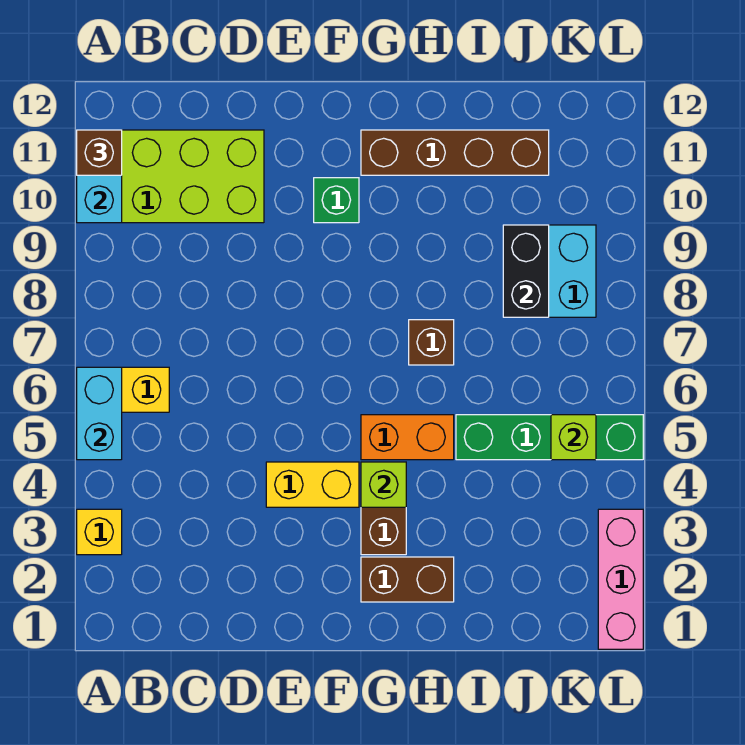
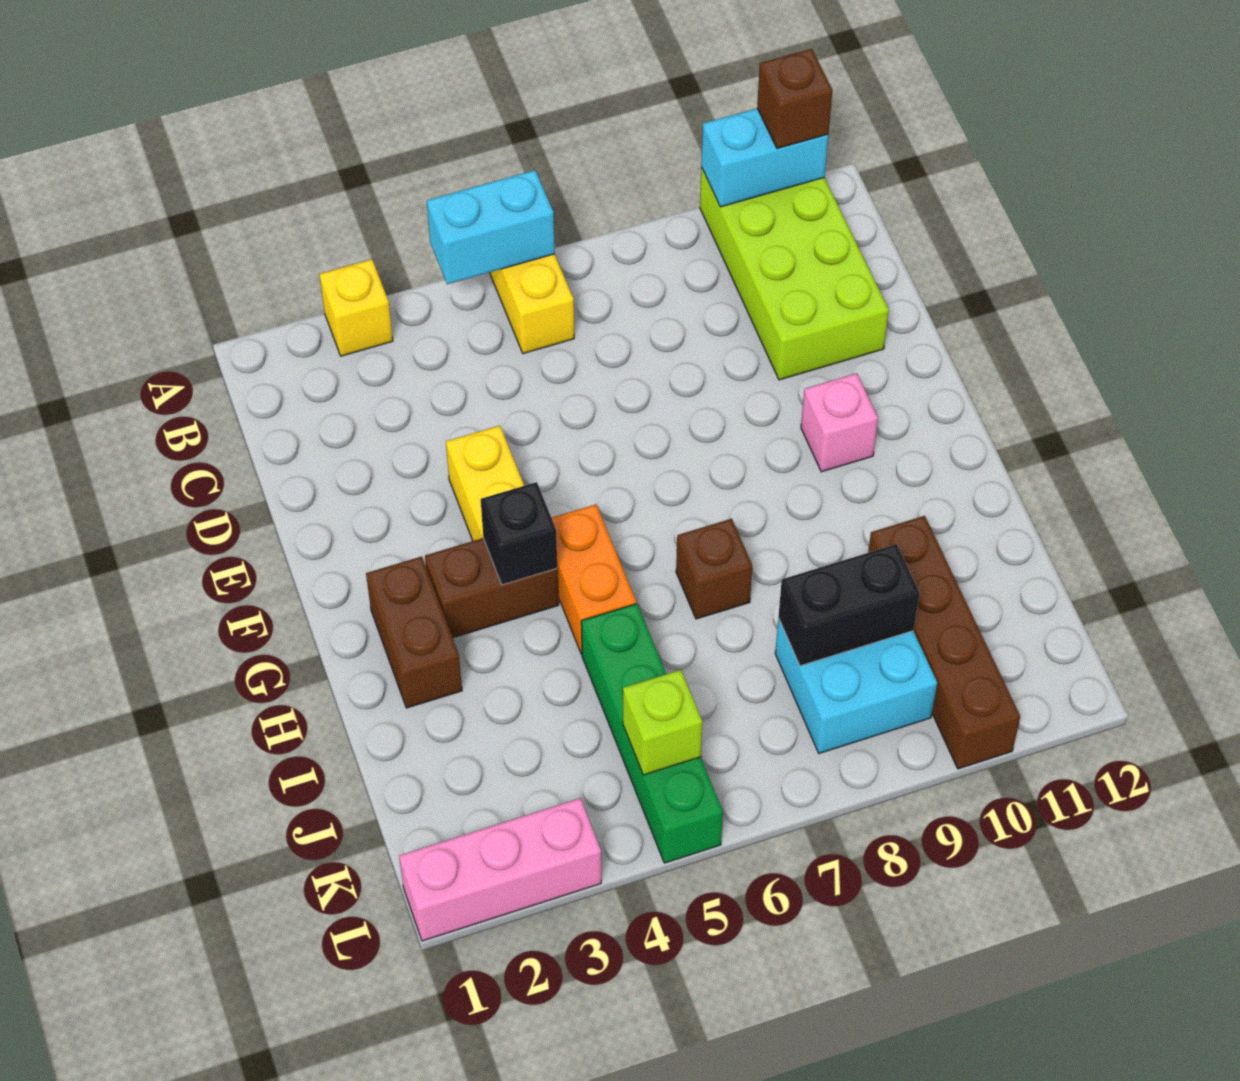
green brick F10 level 1 -> pink brick F10 level 1
lime brick G4 level 2 -> black brick G4 level 2
brown brick G11:J11 level 1 -> brown brick I10:L10 level 1

